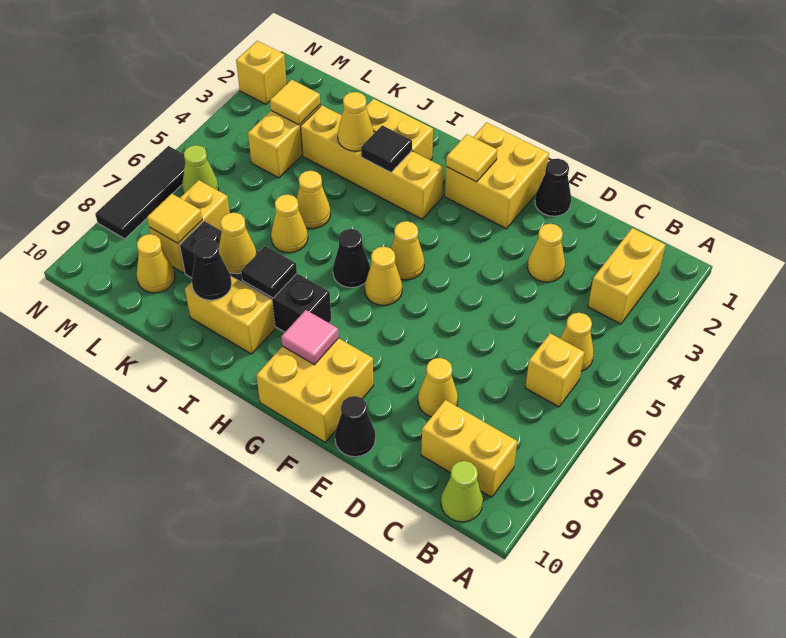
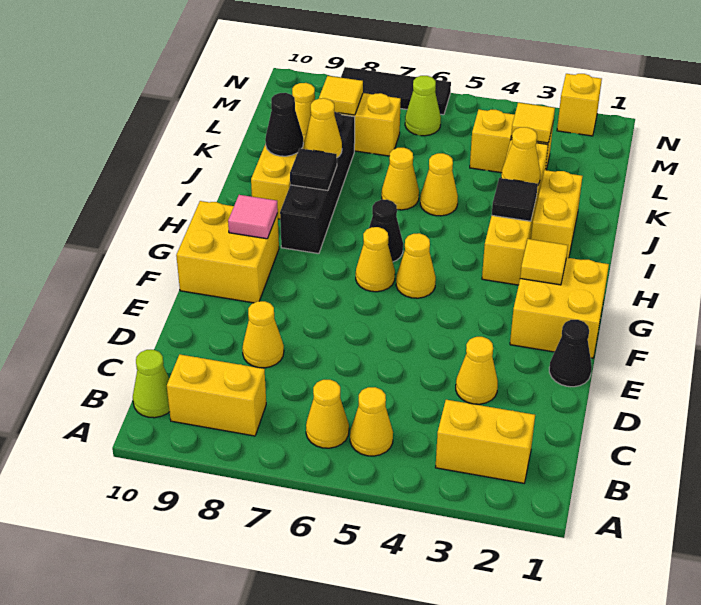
yellow brick B6 level 1 -> yellow cone B6 level 1
yellow brick B9:C9 level 1 -> yellow brick B8:B9 level 1
black cone E10 level 1 -> none

